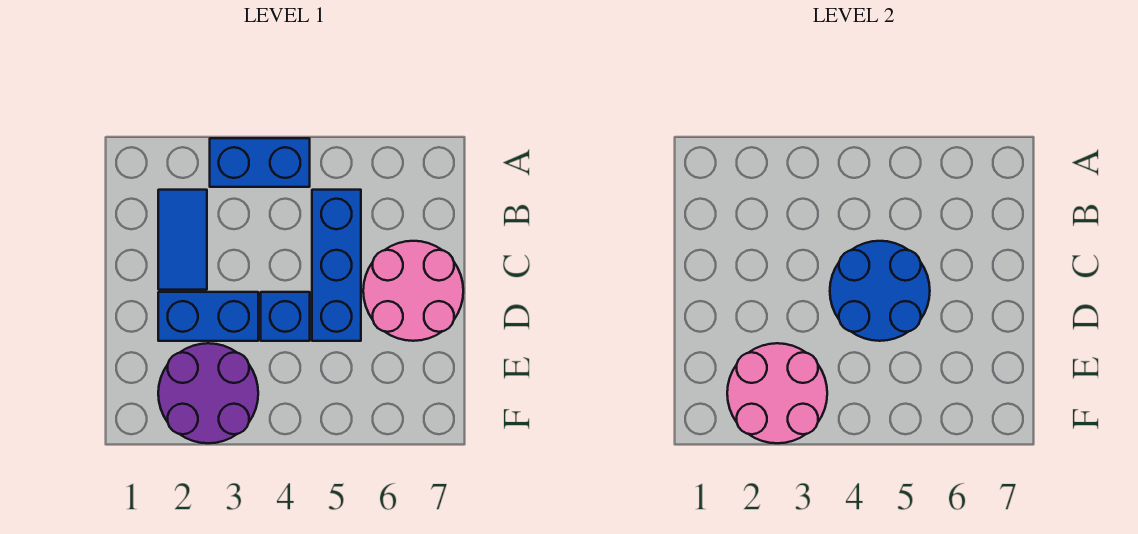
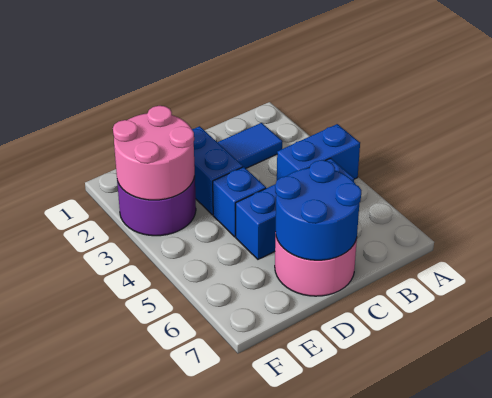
blue brick A3:A4 level 1 -> blue brick A4:B4 level 1
blue round brick C4:D5 level 2 -> blue round brick C6:D7 level 2

